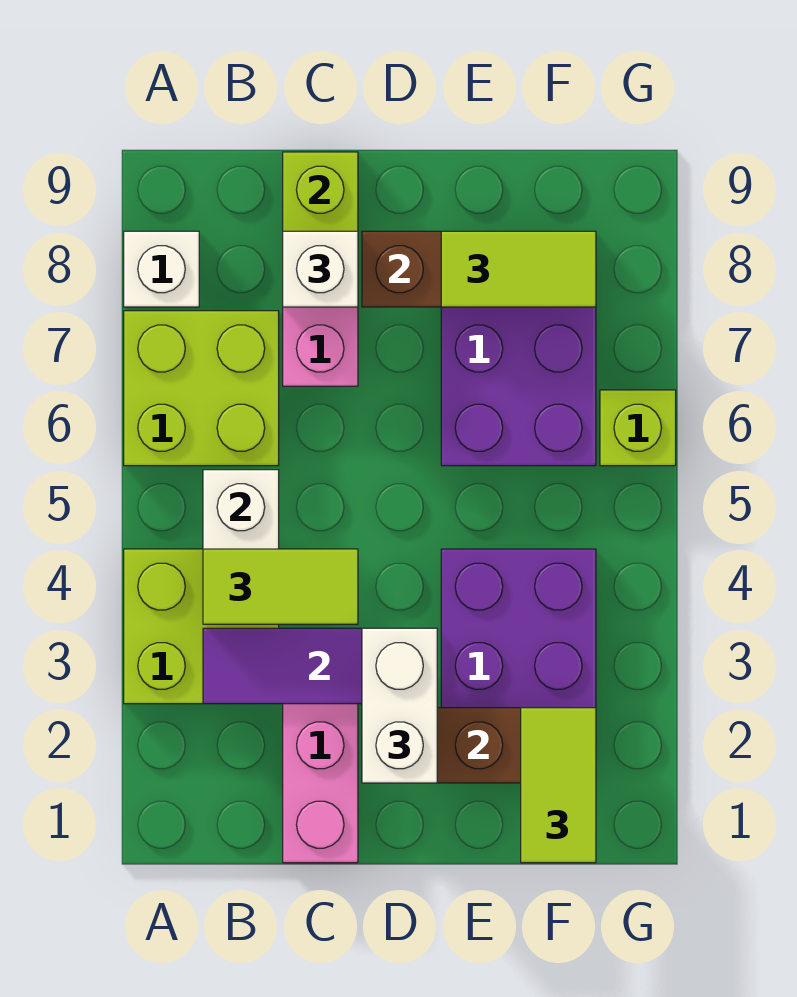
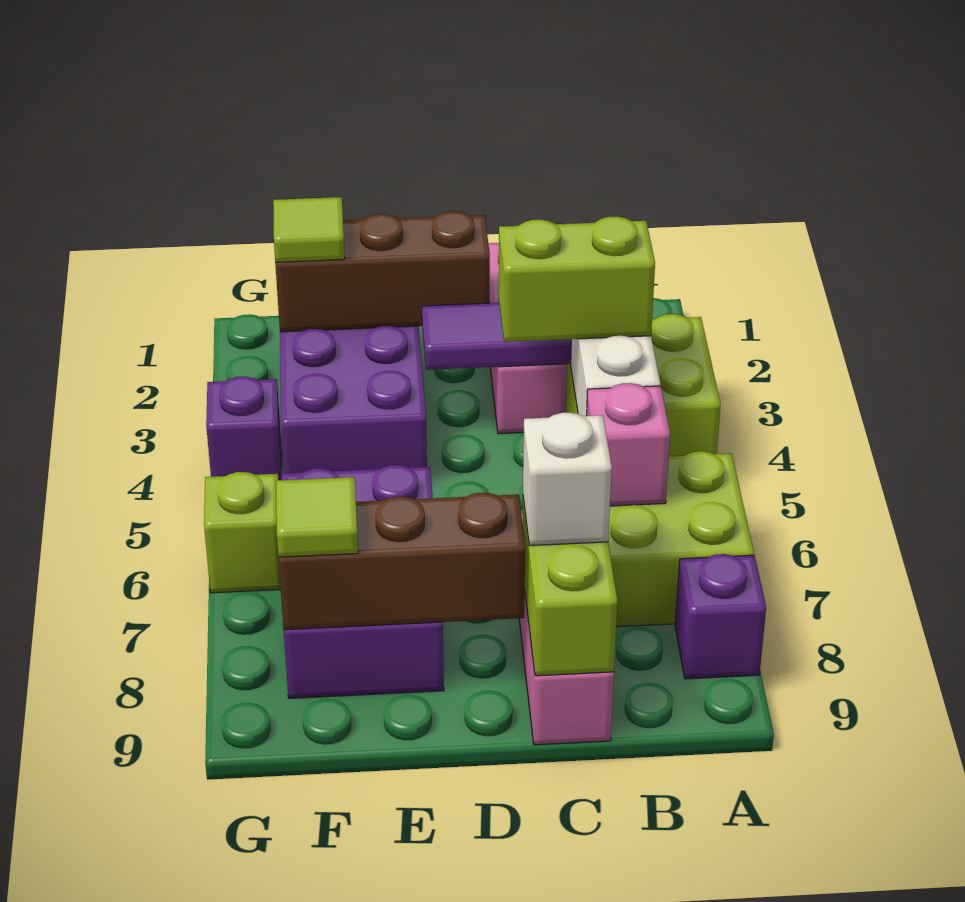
white brick A8 level 1 -> purple brick A8 level 1
lime tile B4:C4 level 3 -> lime brick B4:C4 level 3
none -> pink brick B6 level 2
white brick D2:D3 level 3 -> none
lime tile E8:F8 level 3 -> lime tile F8 level 3
lime tile F1:F2 level 3 -> lime tile F2 level 3
none -> purple brick G4 level 1

